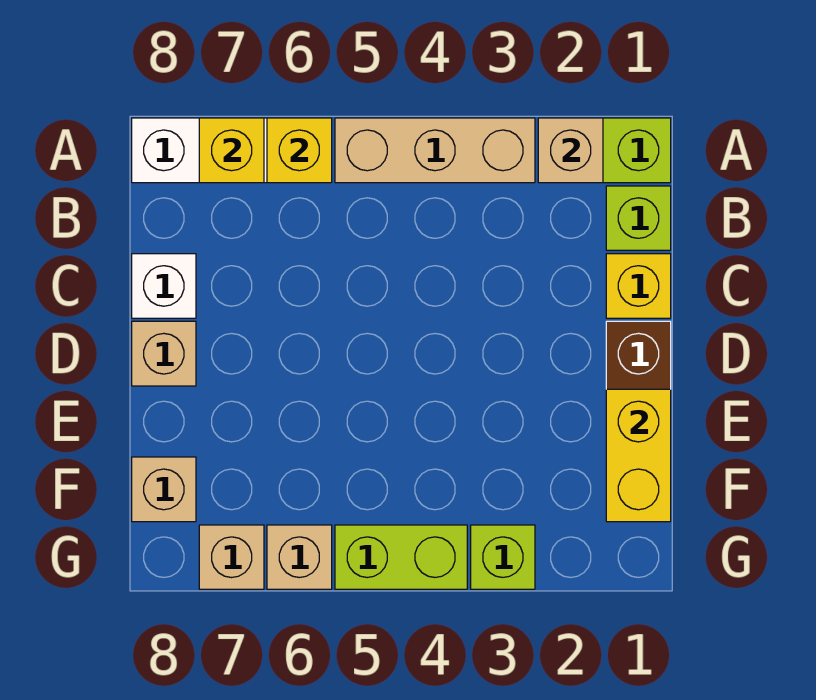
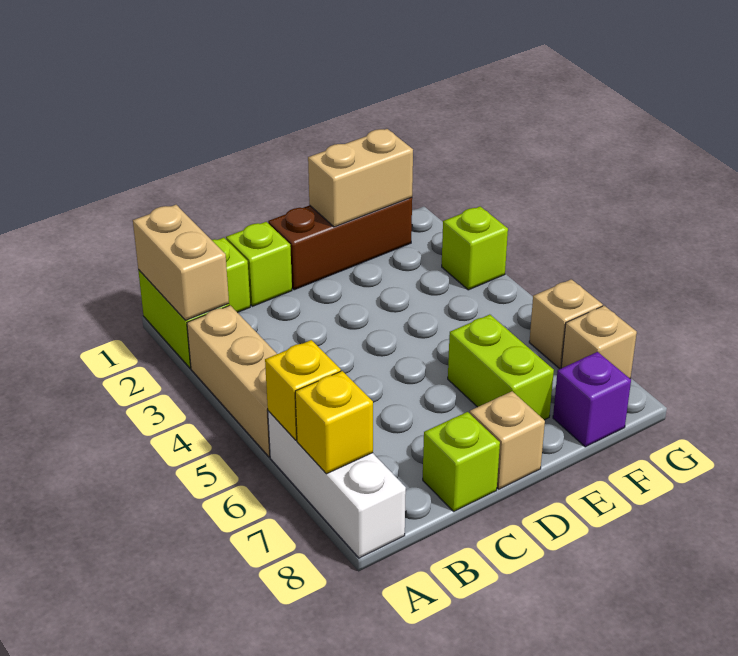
tan brick A2 level 2 -> tan brick A1:A2 level 2
yellow brick C1 level 1 -> lime brick C1 level 1
white brick C8 level 1 -> lime brick C8 level 1
yellow brick E1:F1 level 2 -> tan brick E1:F1 level 2
tan brick F8 level 1 -> purple brick F8 level 1
lime brick G4:G5 level 1 -> lime brick E6:E7 level 1

